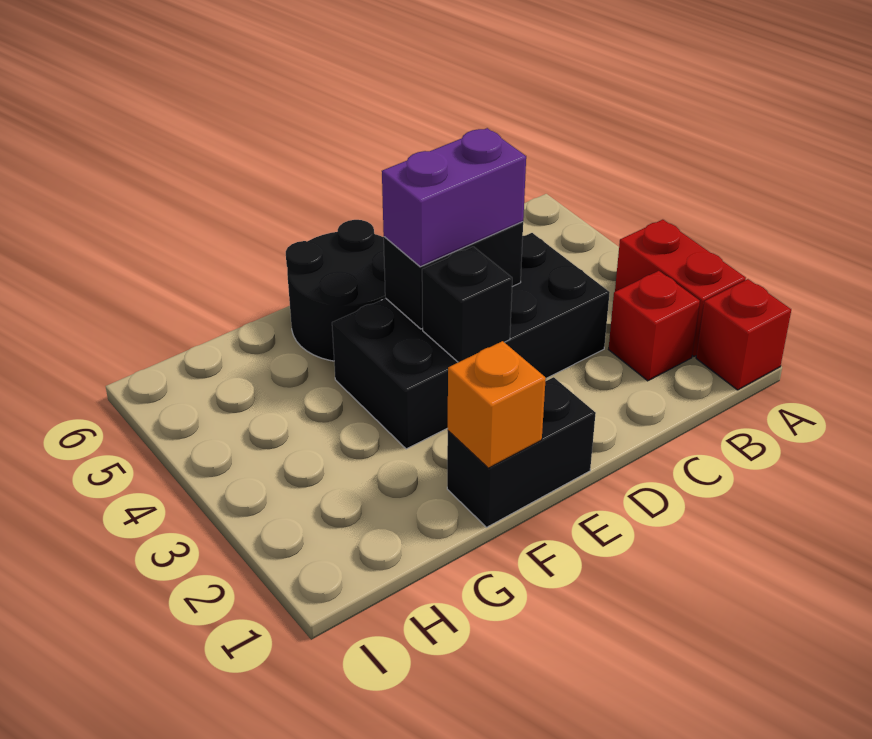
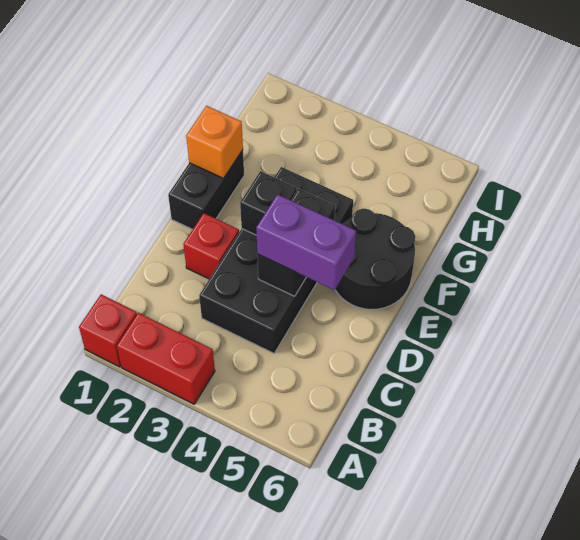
red brick B2 level 1 -> red brick D2 level 1
purple brick D4:E4 level 3 -> purple brick D4:D5 level 3

